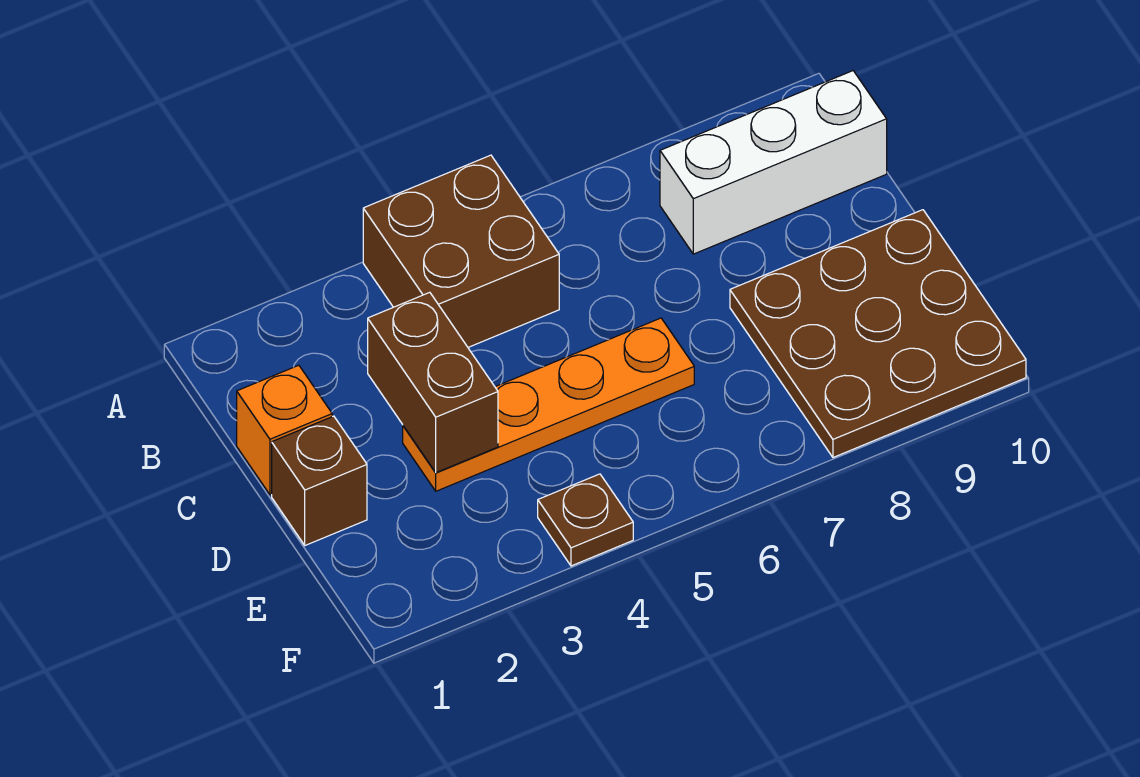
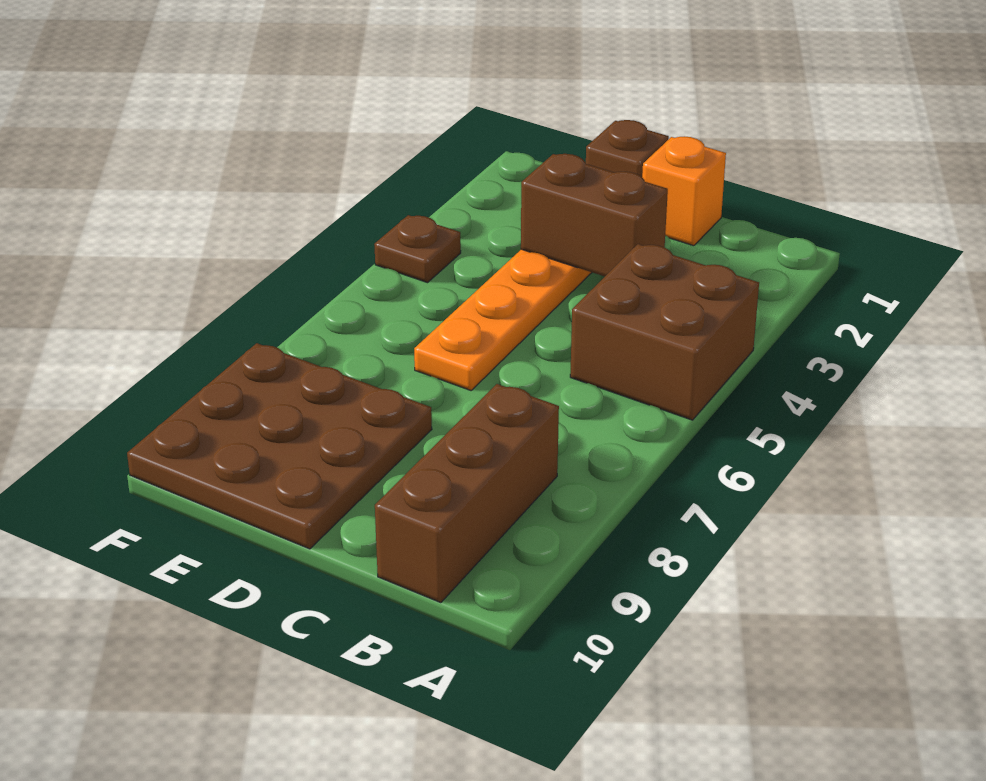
white brick B8:B10 level 1 -> brown brick B8:B10 level 1

